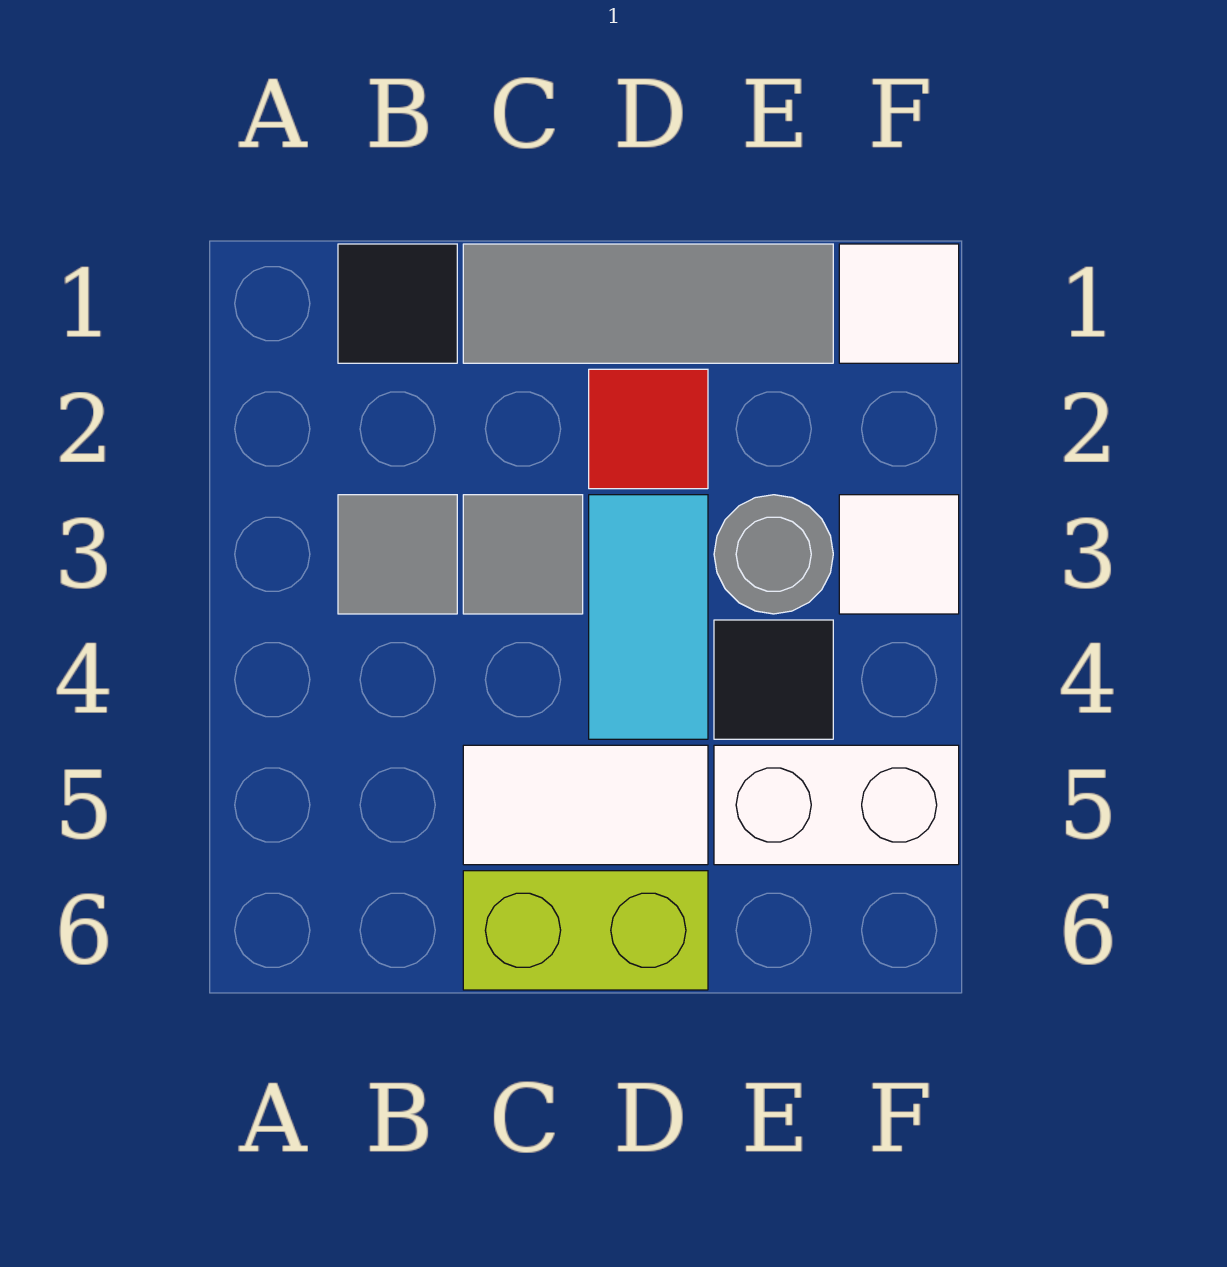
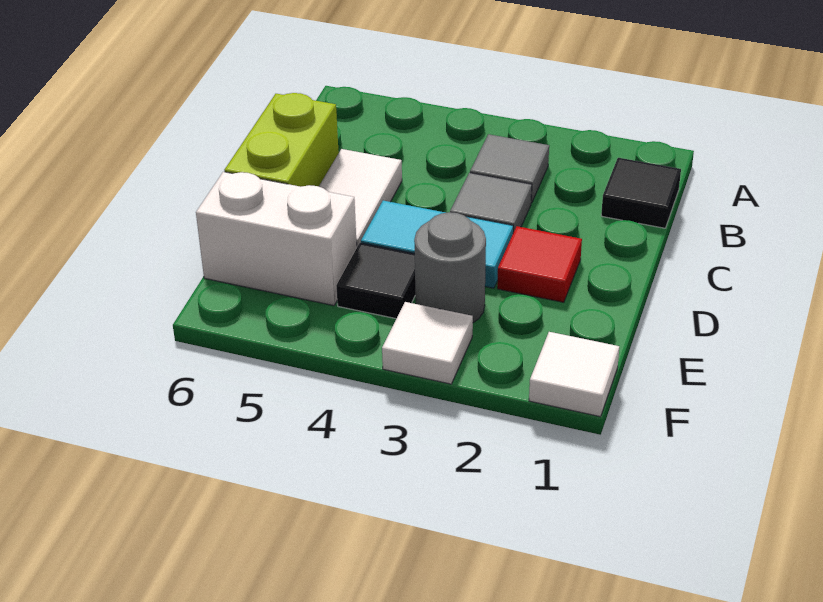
grey tile C1:E1 level 1 -> none
white brick E5:F5 level 1 -> white brick E5:E6 level 1

